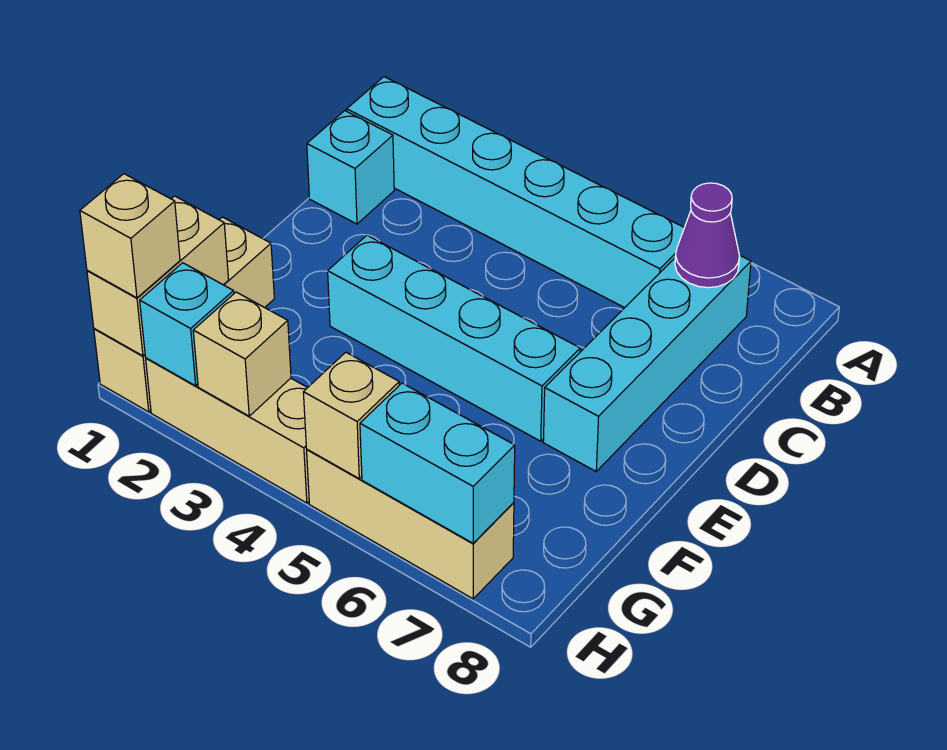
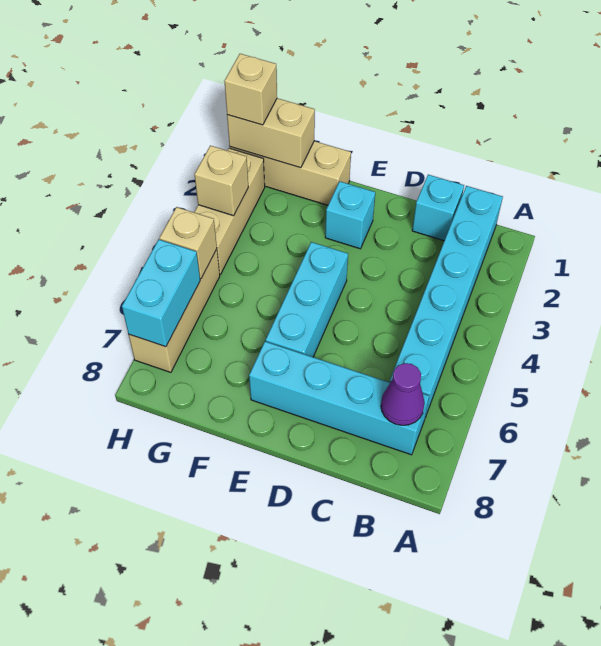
cyan brick E3:E6 level 1 -> cyan brick E4:E6 level 1
cyan brick H2 level 2 -> cyan brick E2 level 1

